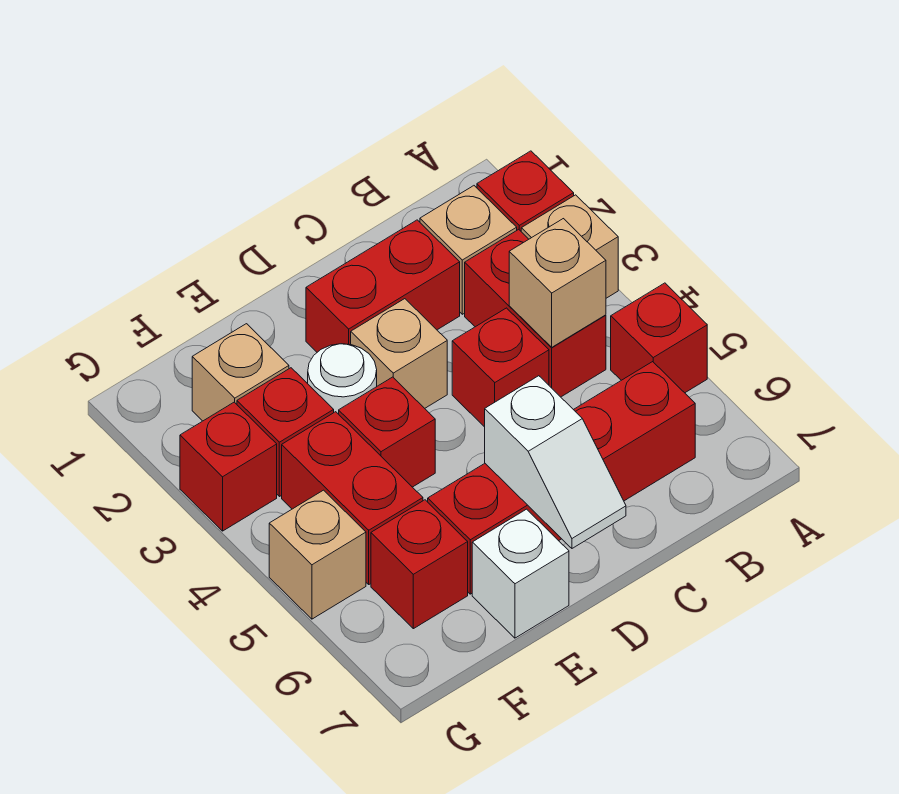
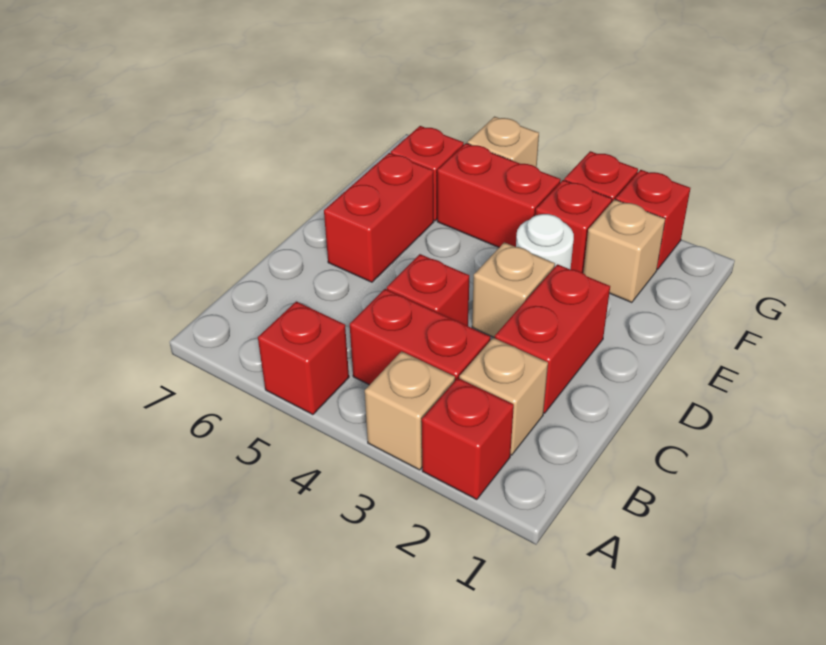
tan brick B4 level 2 -> none
red brick B6:E6 level 1 -> red brick D6:E6 level 1
white slope D6:D7 level 2 top 6 -> none
red brick E4 level 1 -> red brick G2 level 1
white brick E7 level 1 -> none

